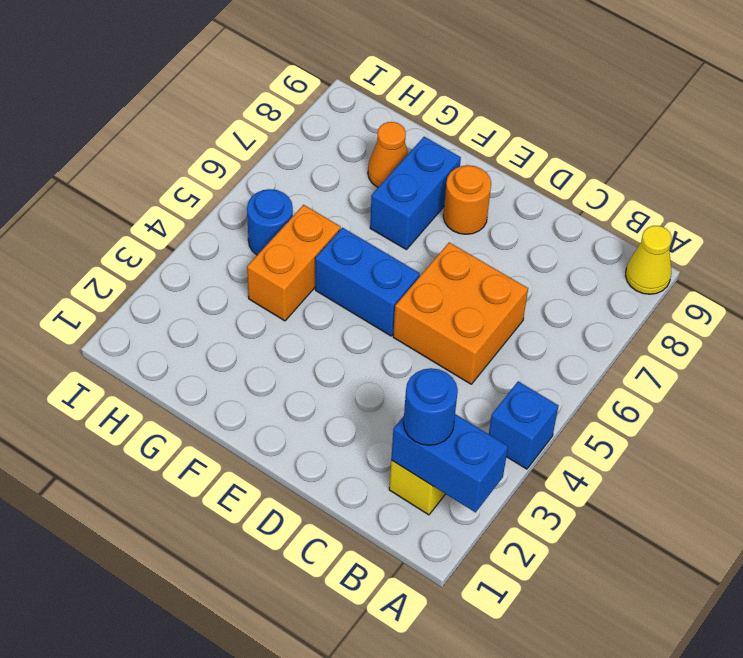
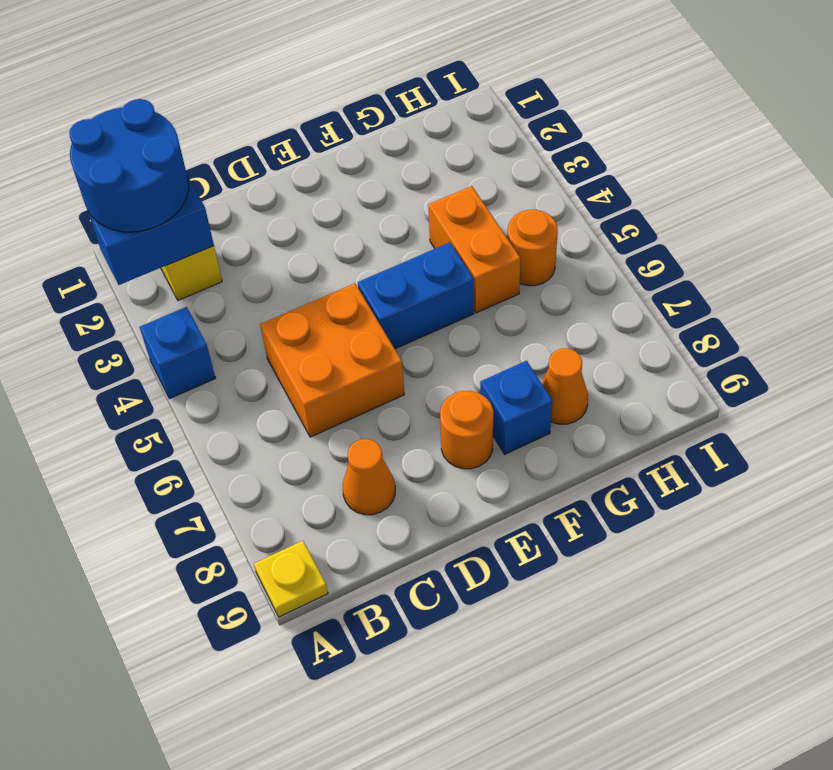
yellow cone A9 level 1 -> yellow plate A9 level 1
blue round brick B2 level 3 -> blue round brick A1:B2 level 3
none -> orange cone C8 level 1
blue brick F7:F8 level 1 -> blue brick F8 level 1
blue round brick H5 level 1 -> orange round brick H5 level 1

